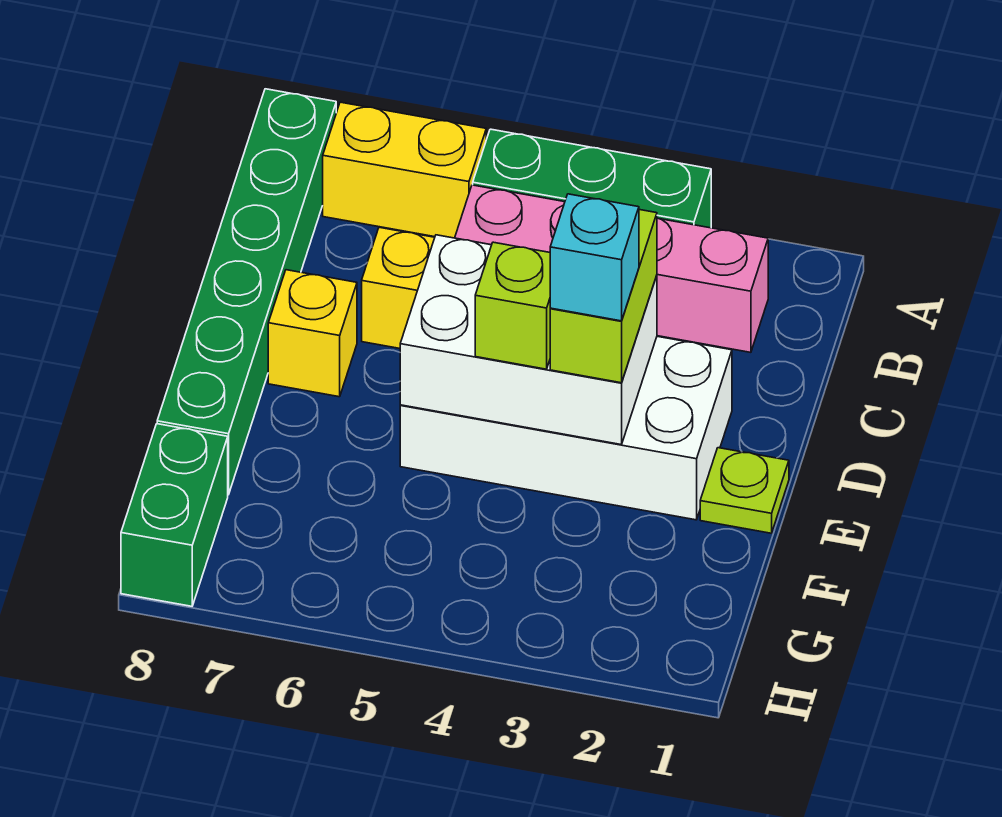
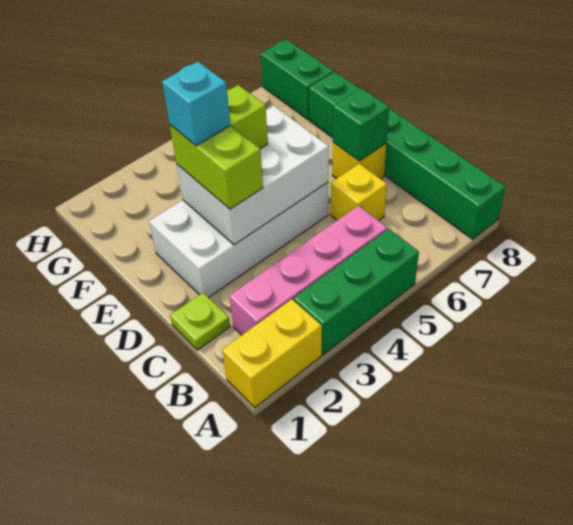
yellow brick A6:A7 level 1 -> yellow brick A1:A2 level 1
none -> green brick D7 level 2
lime plate E1 level 1 -> lime plate C1 level 1

